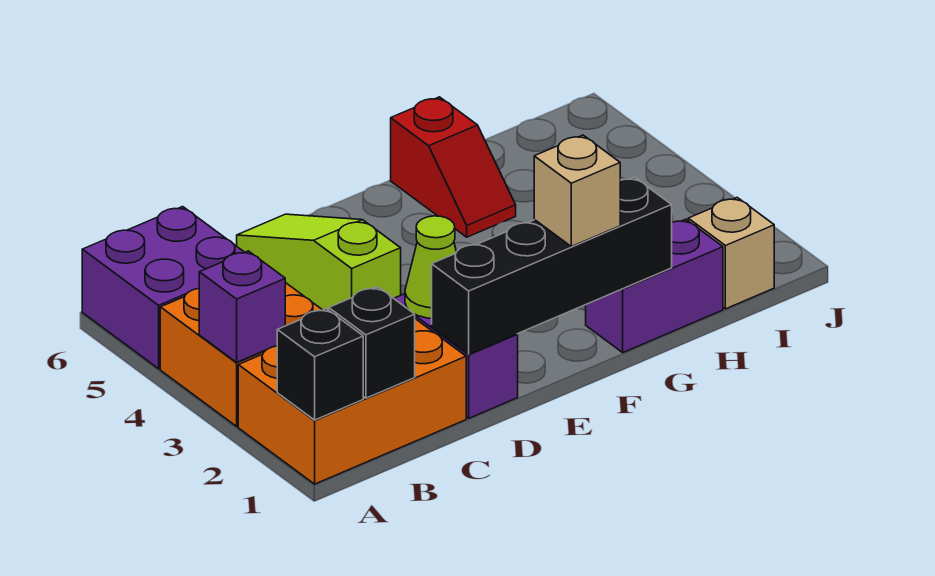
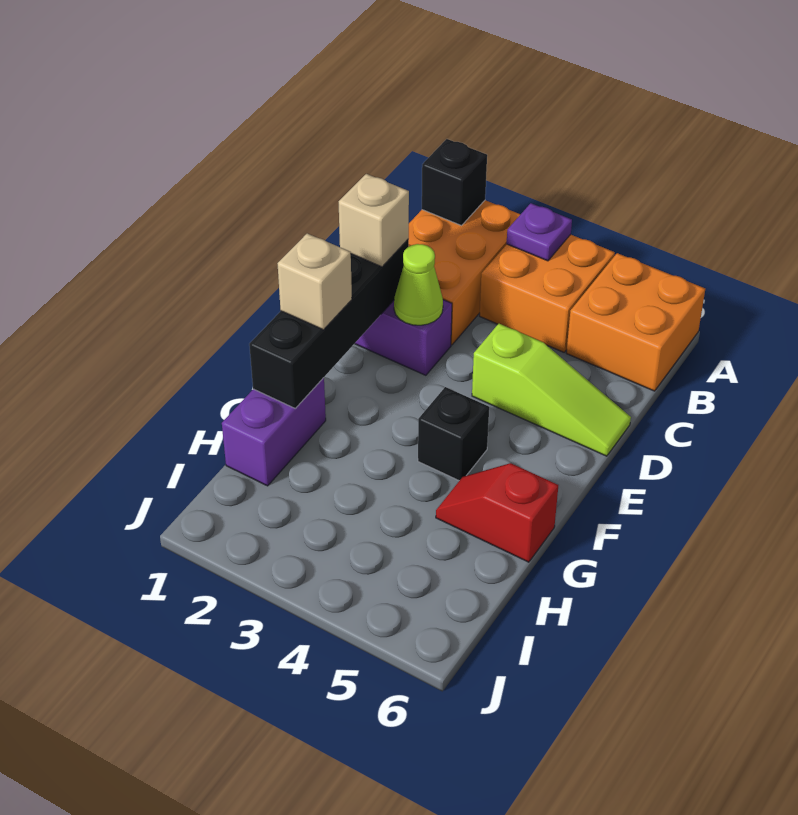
purple brick A3 level 2 -> purple plate A3 level 2
purple brick A5:B6 level 1 -> orange brick A5:B6 level 1
black brick B1 level 2 -> black brick F4 level 1
tan brick I1 level 1 -> tan brick D1 level 3

